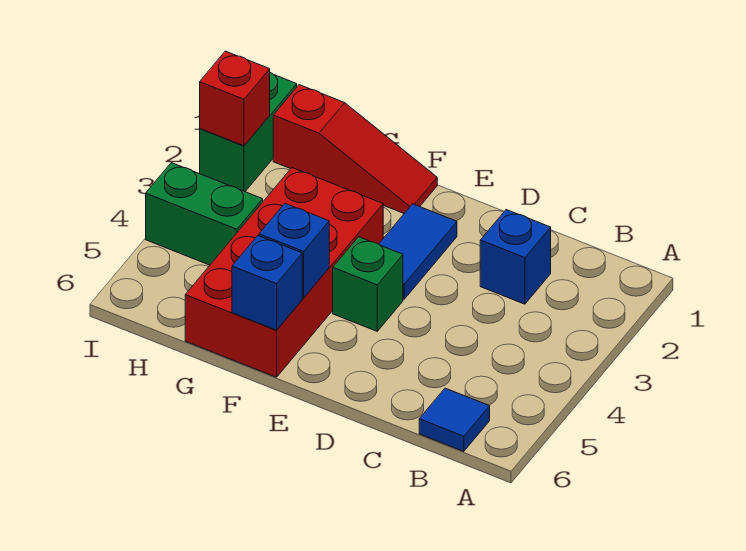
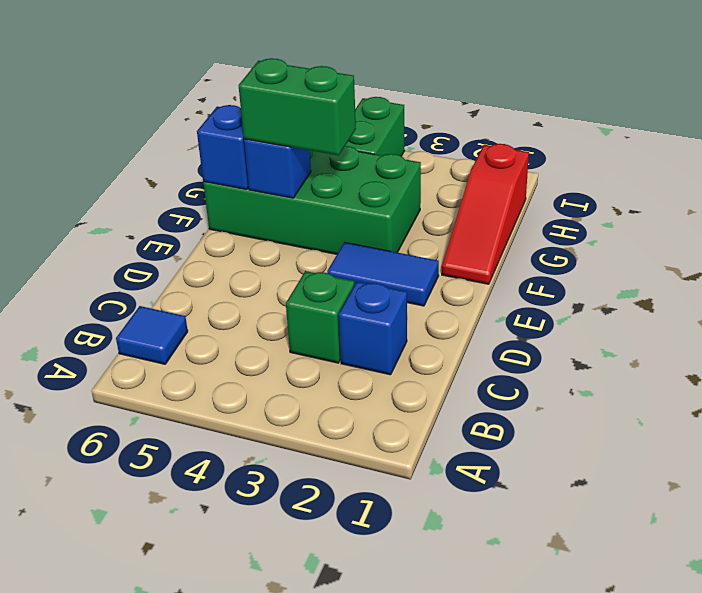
green brick E4 level 1 -> green brick C3 level 1
red brick F3:G6 level 1 -> green brick F3:G6 level 1
green brick I1:I2 level 1 -> green brick F4:F5 level 3
red brick I2 level 2 -> none

